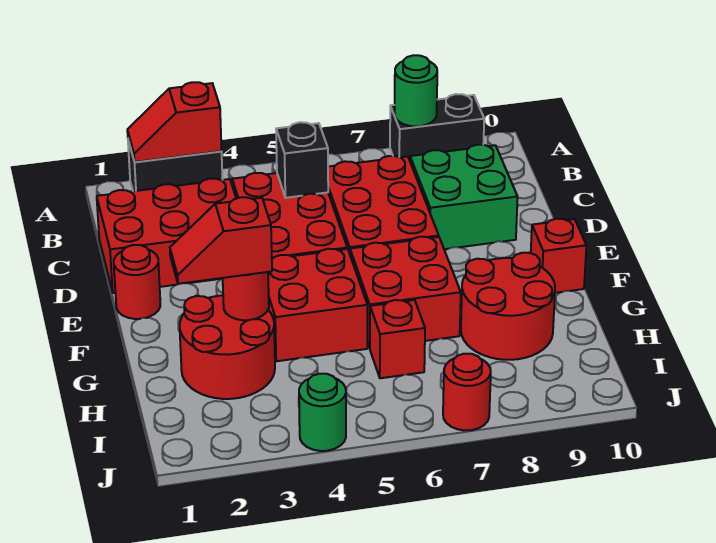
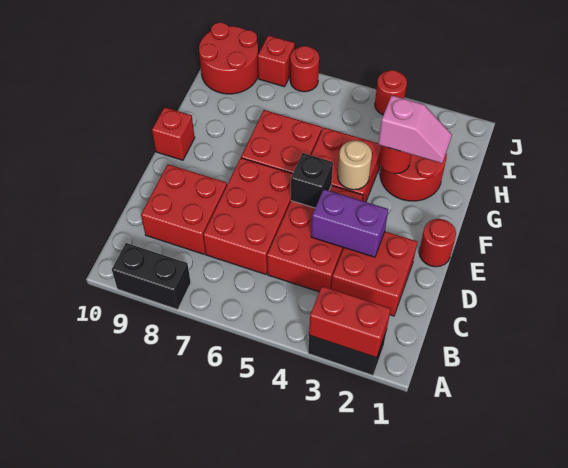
red slope A2:A3 level 2 top 3 -> red brick A2:A3 level 2
green round brick A8 level 2 -> none
red brick C1:D3 level 1 -> red brick C2:D3 level 1
black brick C5 level 2 -> black brick E5 level 2
green brick C8:D9 level 1 -> red brick C8:D9 level 1
none -> purple brick D3:D4 level 2
none -> tan round brick F4 level 2
red slope G2:G3 level 3 top 3 -> pink slope G2:G3 level 3 top 3
red round brick G8:H9 level 1 -> red round brick I9:J10 level 1
red brick H6 level 1 -> red brick J8 level 1
green round brick J4 level 1 -> red round brick J4 level 1

